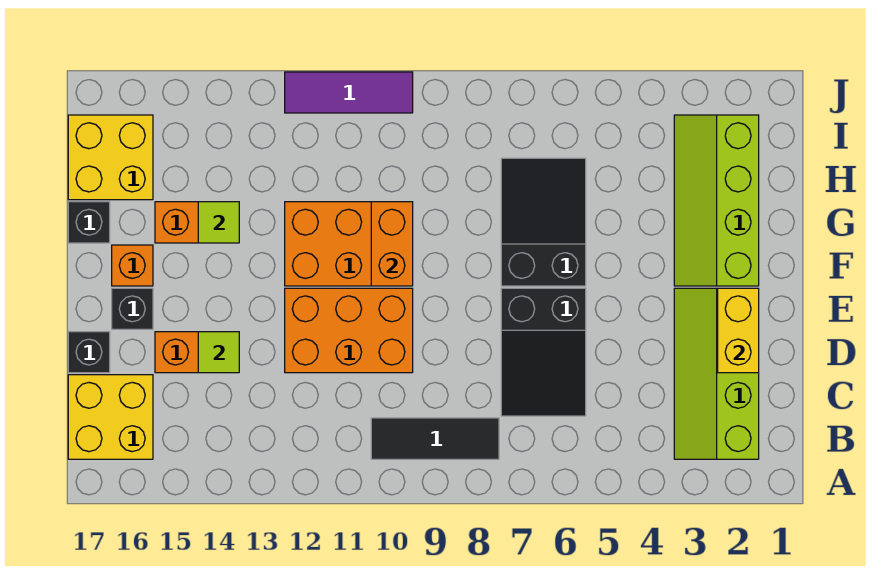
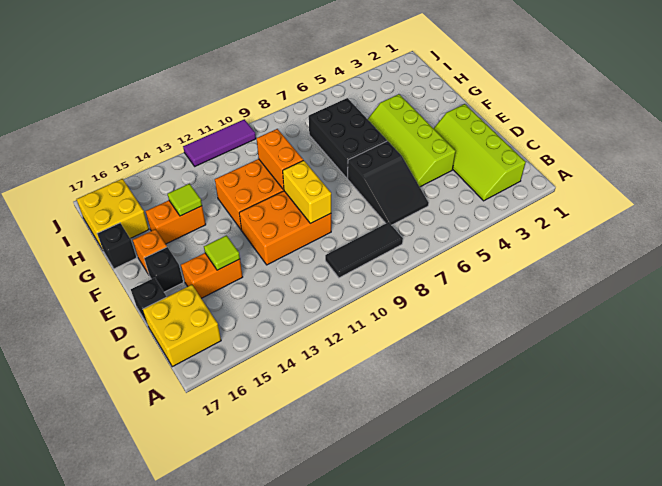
yellow brick D2:E2 level 2 -> yellow brick D10:E10 level 2
lime slope F2:I3 level 1 top 2 -> lime slope D4:G5 level 1 top 4
black slope F6:H7 level 1 top F -> black brick F6:H7 level 1

